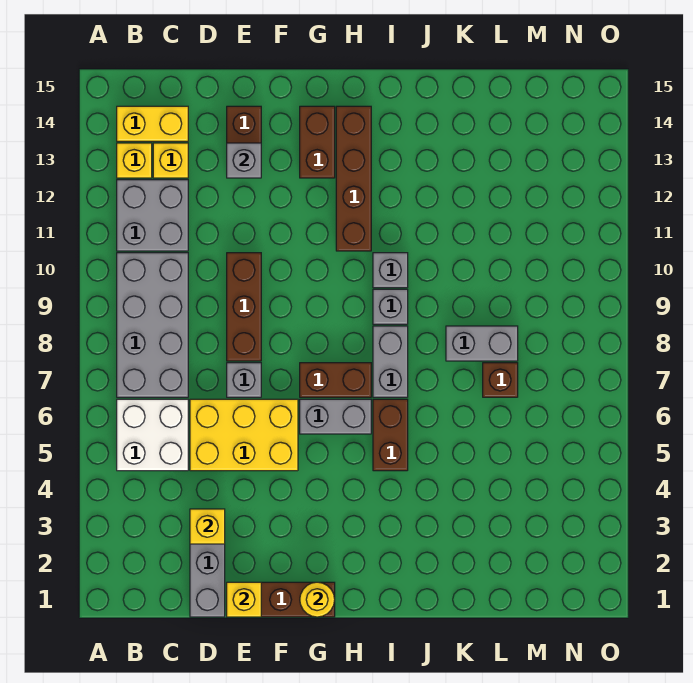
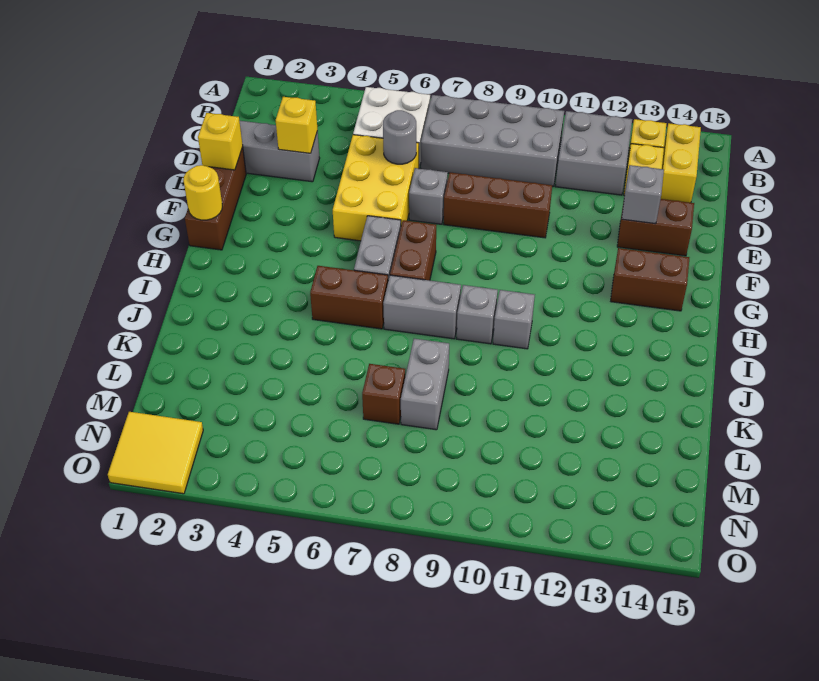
none -> grey round brick D6 level 2
brown brick H11:H14 level 1 -> none
none -> yellow tile N1:O2 level 1

